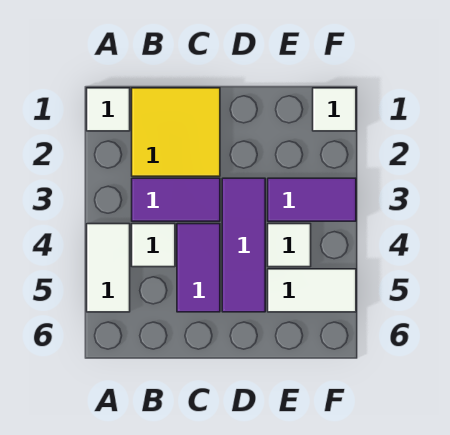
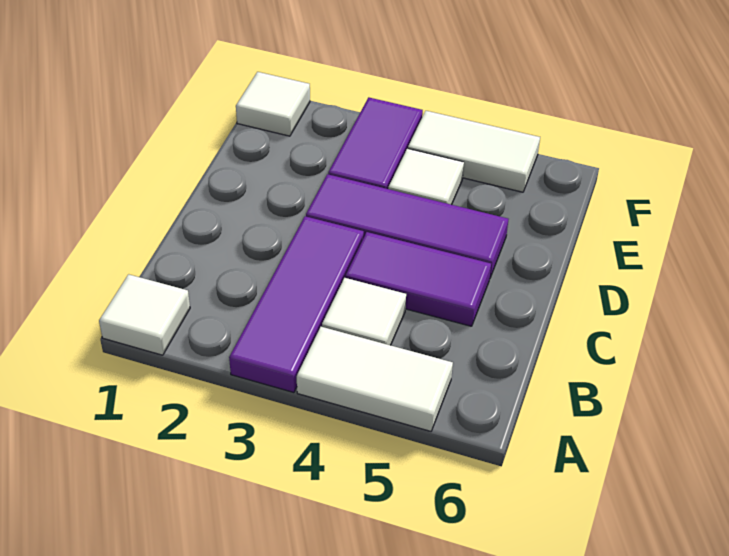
yellow tile B1:C2 level 1 -> none
purple tile B3:C3 level 1 -> purple tile A3:C3 level 1
white tile E5:F5 level 1 -> white tile F4:F5 level 1

